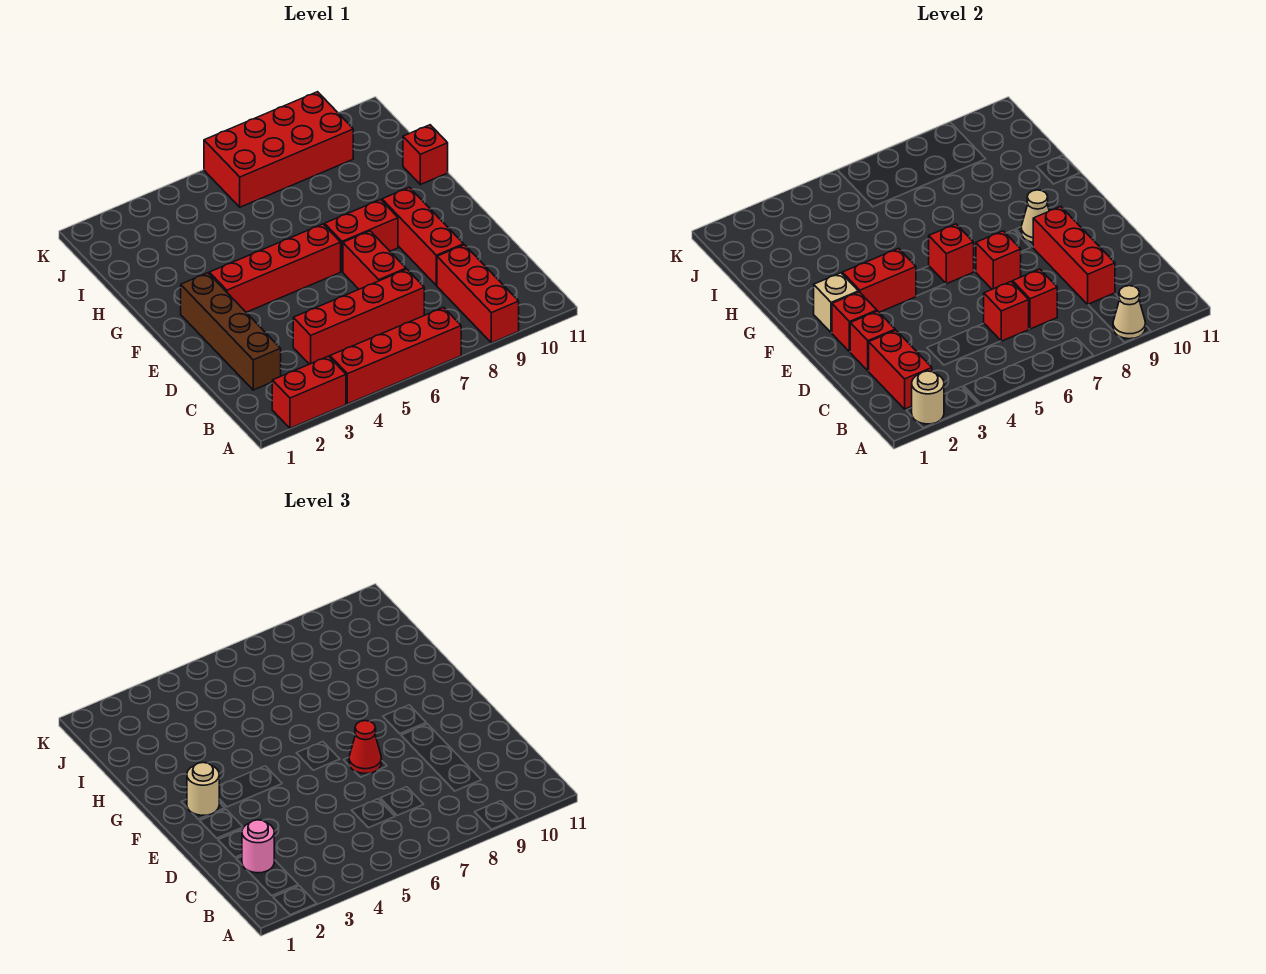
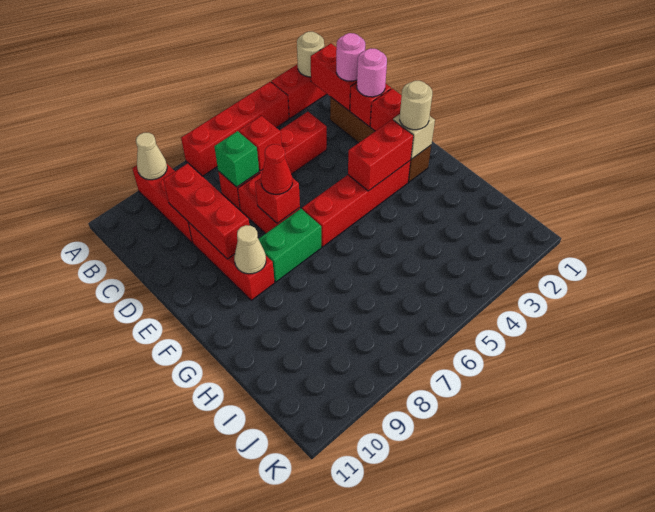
red brick C7 level 2 -> green brick C7 level 2
none -> pink round brick D2 level 3
red brick F6 level 2 -> none
red brick F7:F8 level 1 -> green brick F7:F8 level 1
red brick H11 level 1 -> none
red brick J6:K9 level 1 -> none

